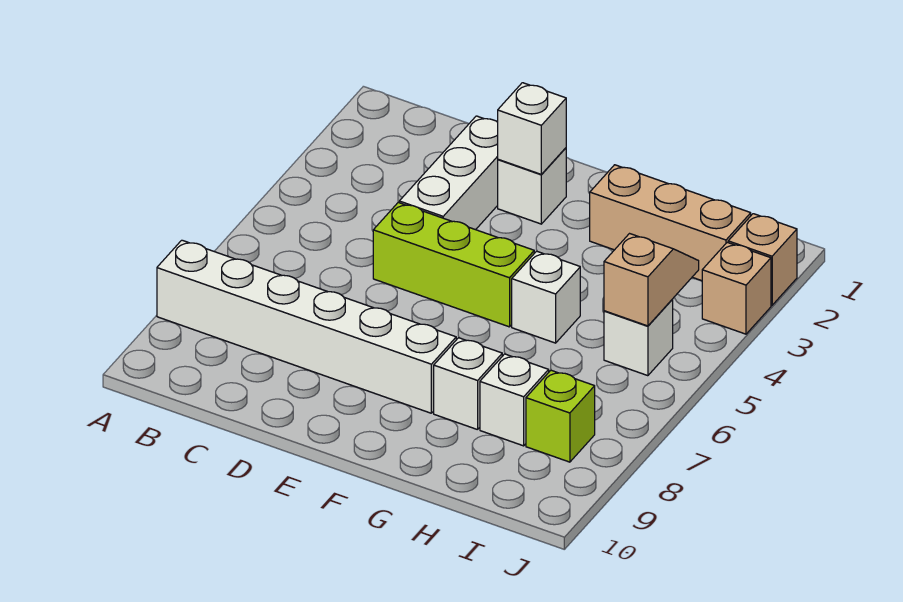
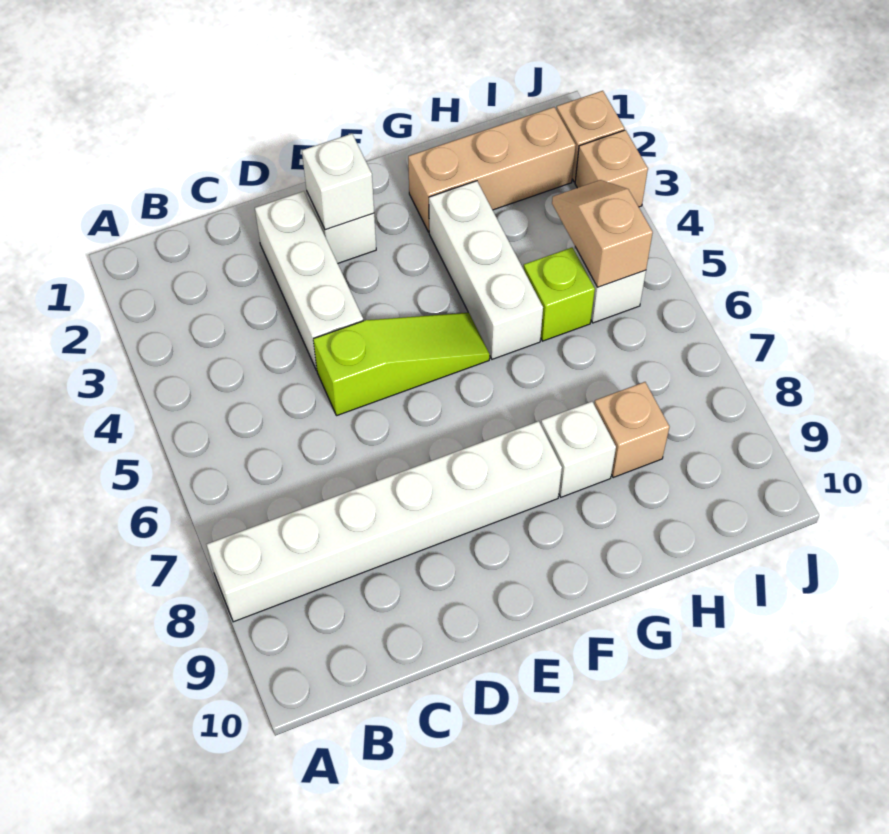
lime brick D5:F5 level 1 -> lime slope D5:F5 level 1 top D
white brick G5 level 1 -> white brick G3:G5 level 1
white brick H8 level 1 -> tan brick H8 level 1
lime brick I8 level 1 -> lime brick H5 level 1

